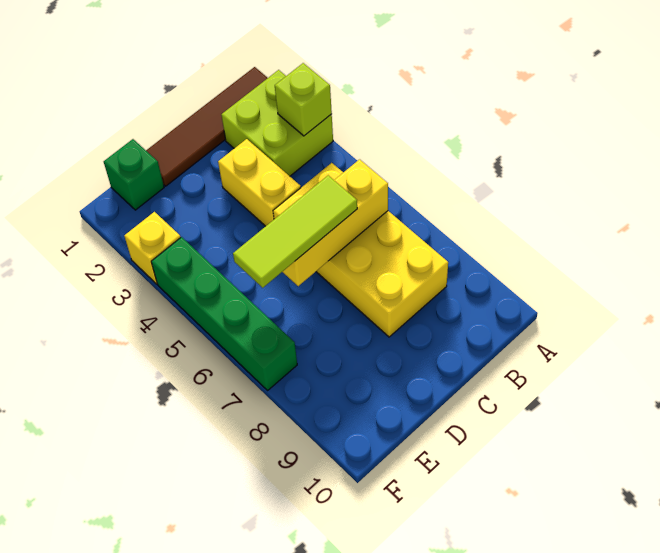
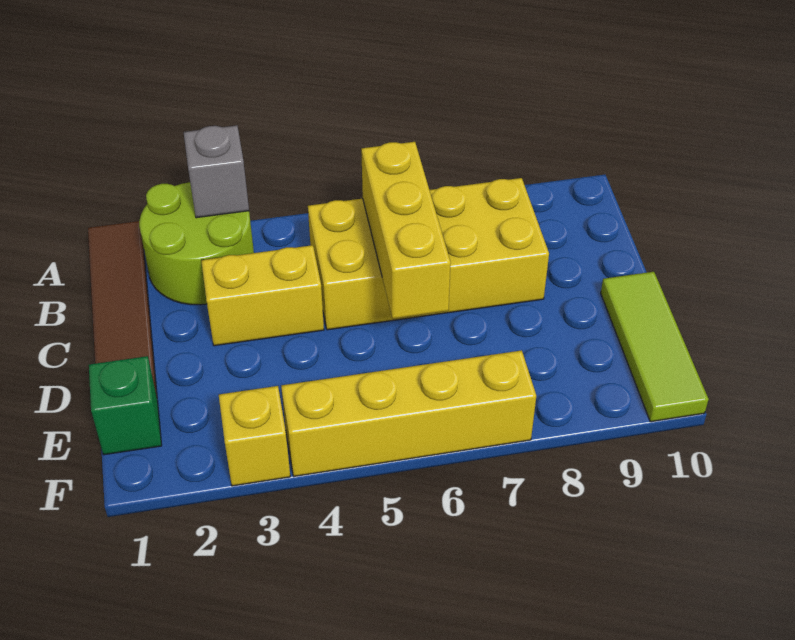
lime brick A2:B3 level 1 -> lime round brick A2:B3 level 1
lime brick A3 level 2 -> grey brick A3 level 2
lime tile C6:E6 level 3 -> lime tile D10:F10 level 1
green brick F4:F7 level 1 -> yellow brick F4:F7 level 1

